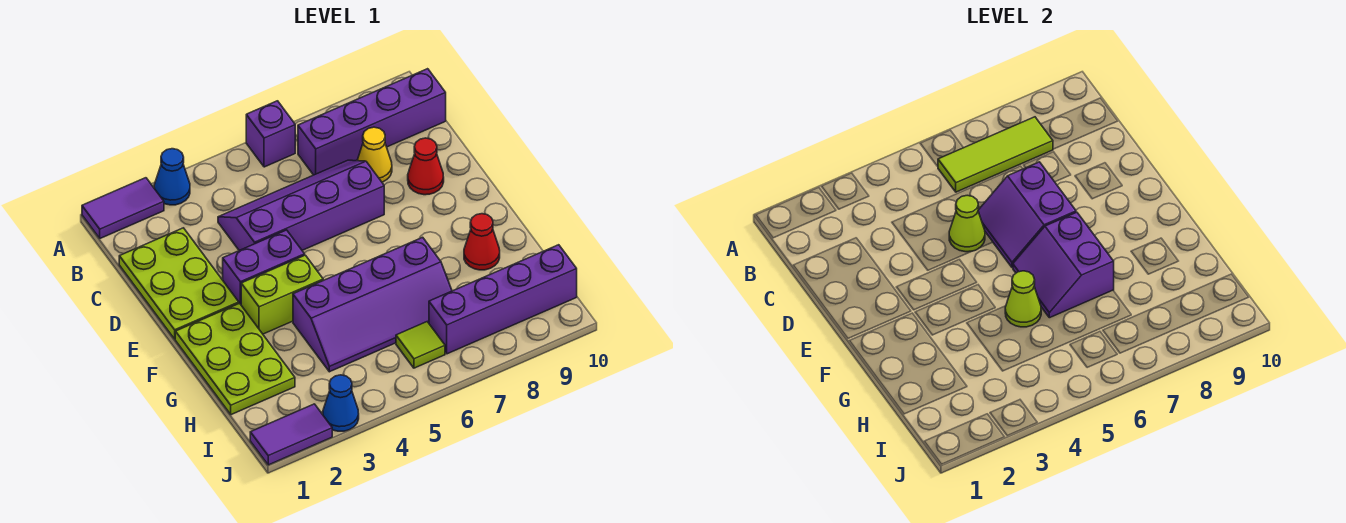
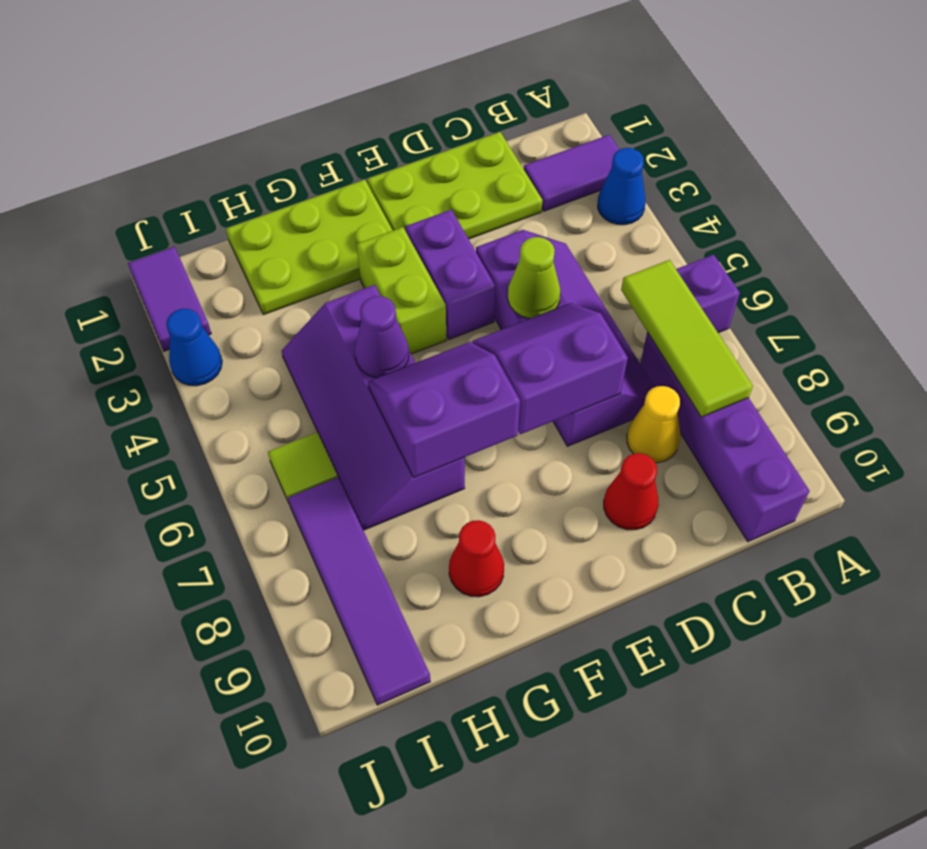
purple tile A1:A2 level 1 -> purple tile A2:B2 level 1
lime cone G5 level 2 -> purple cone G5 level 2
purple brick I7:I10 level 1 -> purple tile I7:I10 level 1

